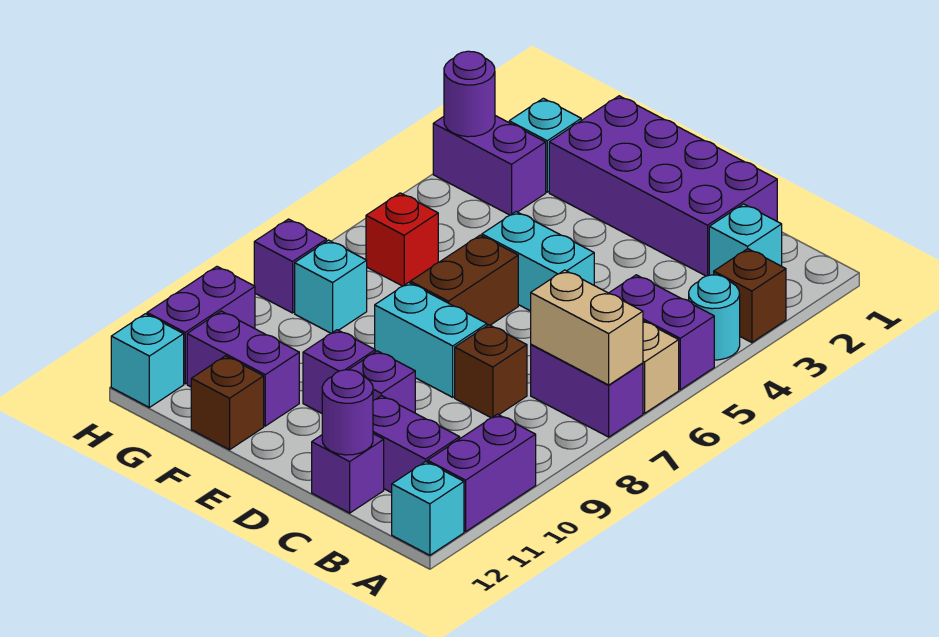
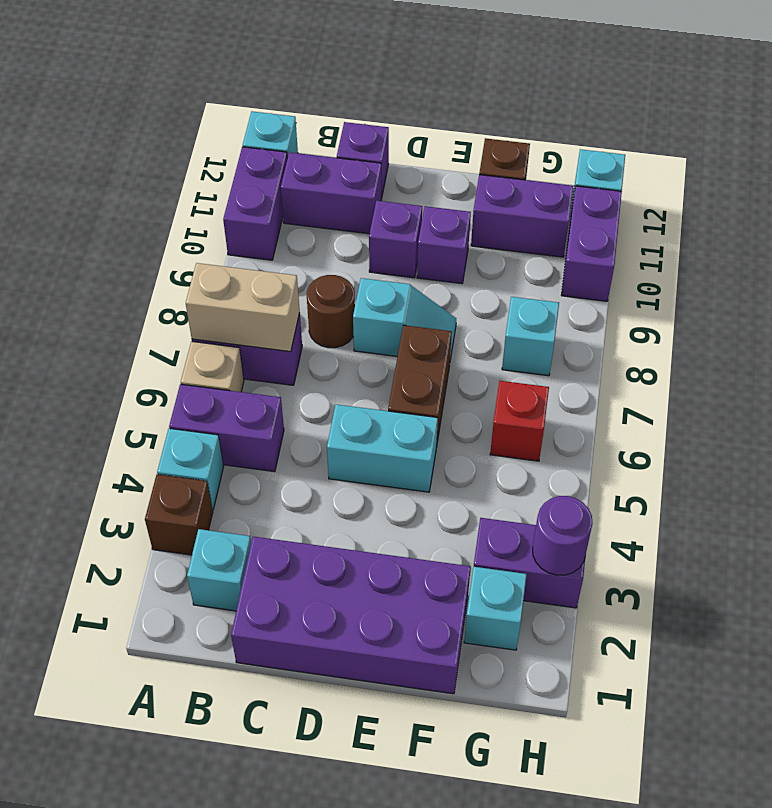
cyan round brick A4 level 1 -> cyan brick A4 level 1
brown brick C8 level 1 -> brown round brick C8 level 1
purple round brick C12 level 2 -> none
cyan brick D8:E8 level 1 -> cyan slope D8:E8 level 1 top D
purple brick H8 level 1 -> none

